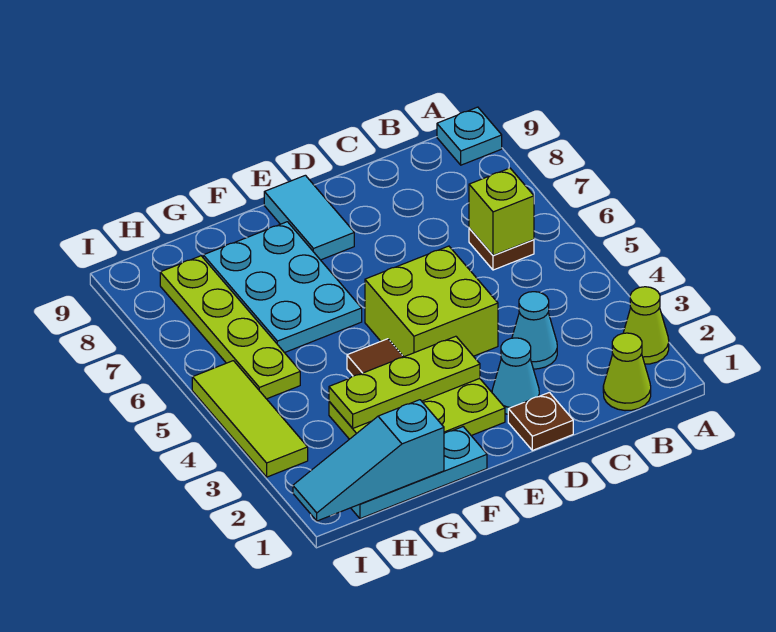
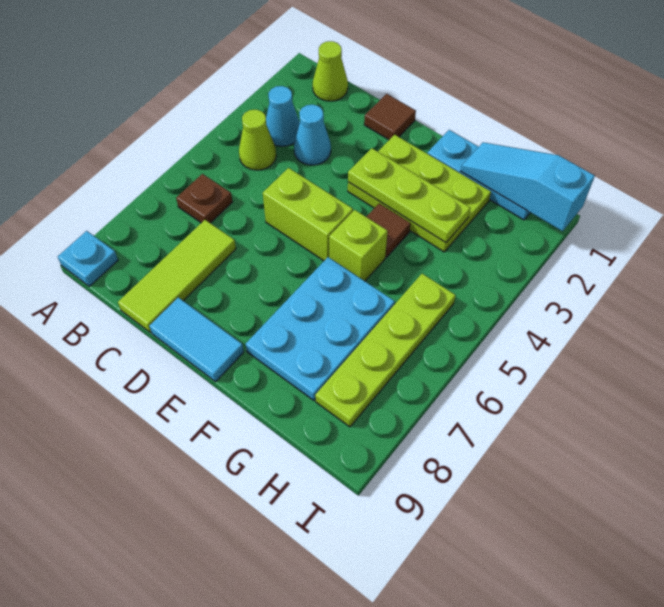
lime cone A2 level 1 -> lime cone B4 level 1
lime brick B6 level 2 -> lime brick F5 level 1
brown plate D1 level 1 -> brown tile D1 level 1
cyan cone D2 level 1 -> cyan cone B3 level 1
lime brick D4:E5 level 1 -> lime brick D5:E5 level 1
cyan tile E8:E9 level 1 -> cyan tile D9:E9 level 1
cyan slope G1:I1 level 2 top G -> cyan slope G1:I1 level 2 top I
lime tile I3:I5 level 1 -> lime tile C7:C9 level 1

